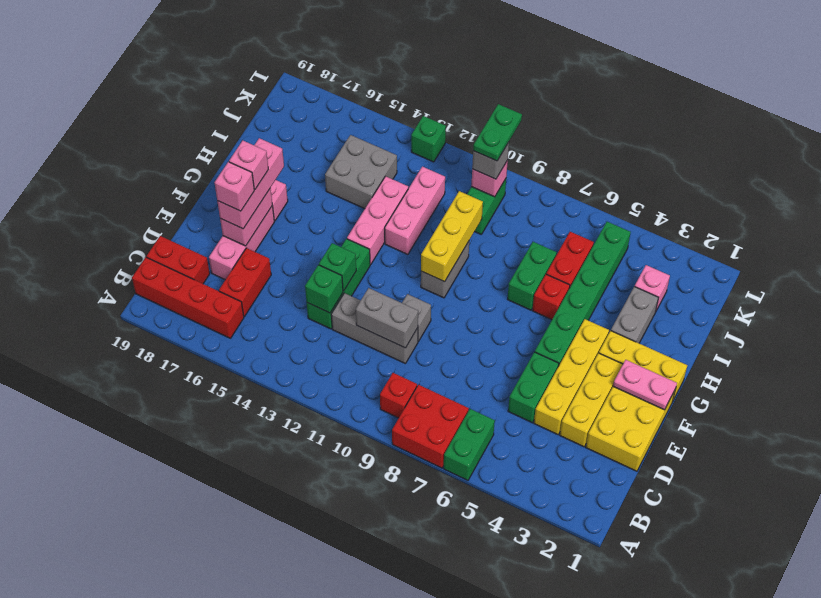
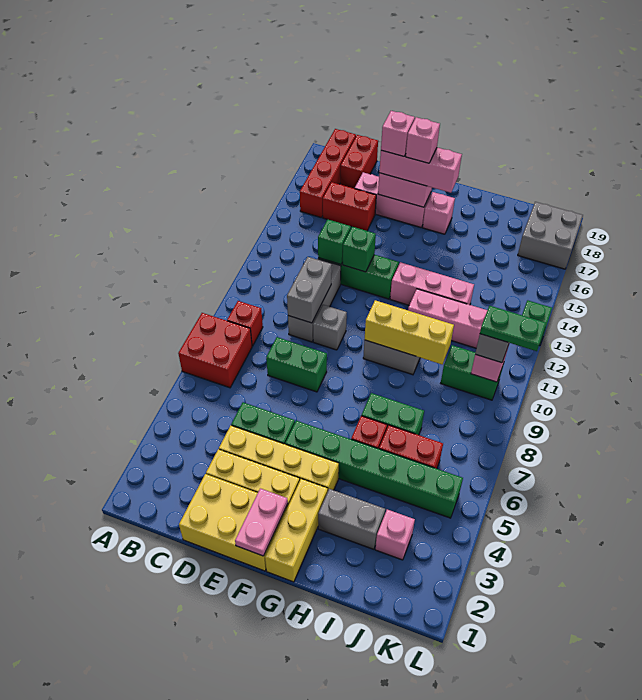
green brick A6:B6 level 1 -> green brick D8:E8 level 1
grey brick I14:J15 level 1 -> grey brick K17:L18 level 1

